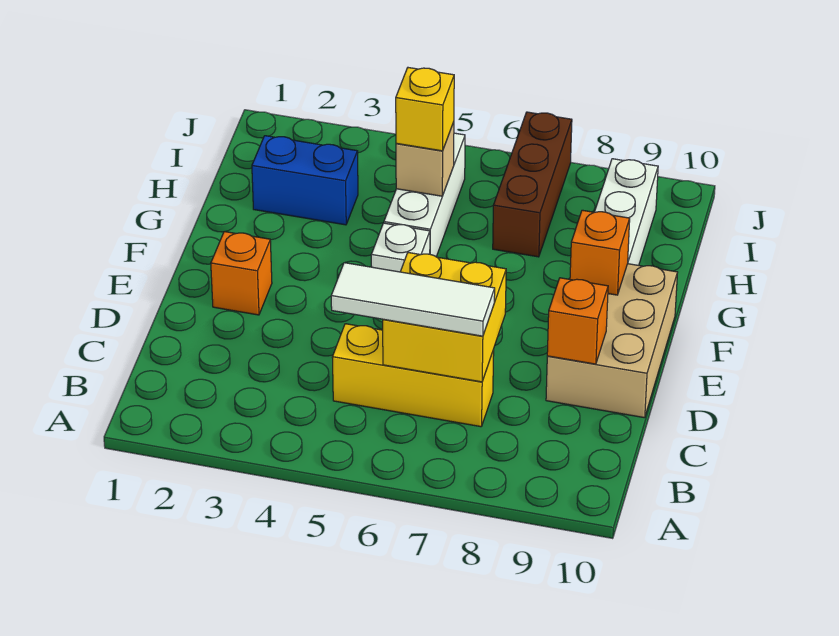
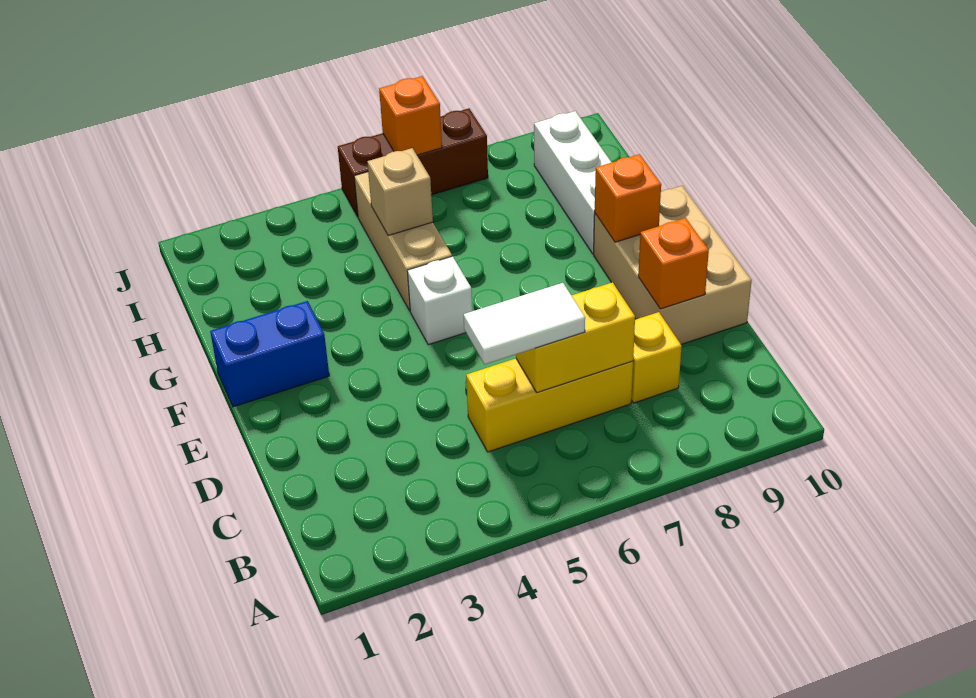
white tile C5:C7 level 3 -> white tile C5:C6 level 3
yellow brick C6:D7 level 2 -> yellow brick C6:C7 level 2
orange brick E2 level 1 -> orange brick J6 level 2
white brick G5:I5 level 1 -> tan brick G5:I5 level 1
blue brick H2:H3 level 1 -> blue brick F1:F2 level 1
yellow brick H5 level 3 -> yellow brick C8 level 1
brown brick H7:J7 level 1 -> brown brick J5:J7 level 1

